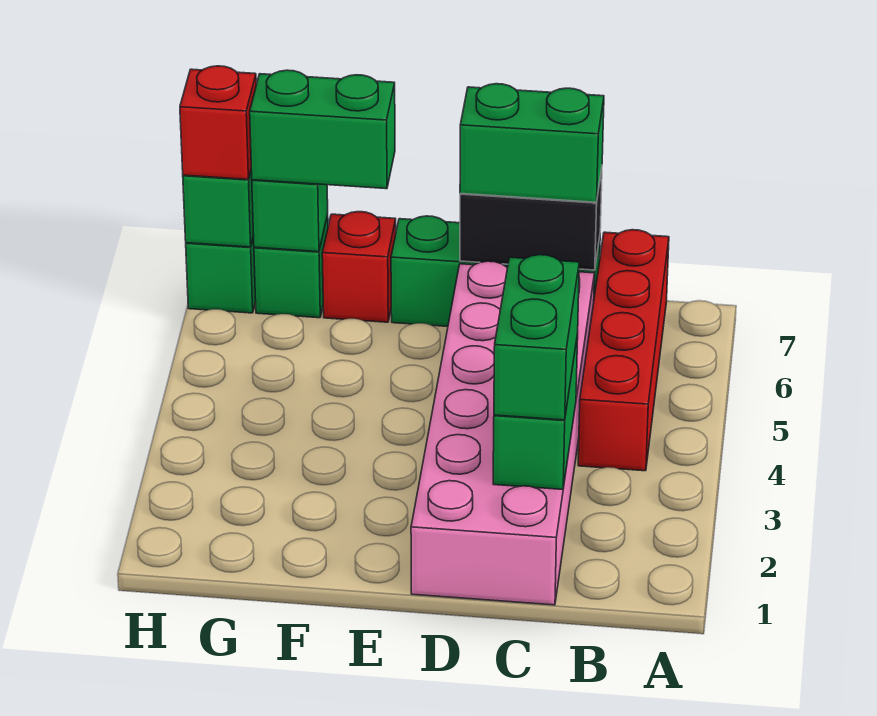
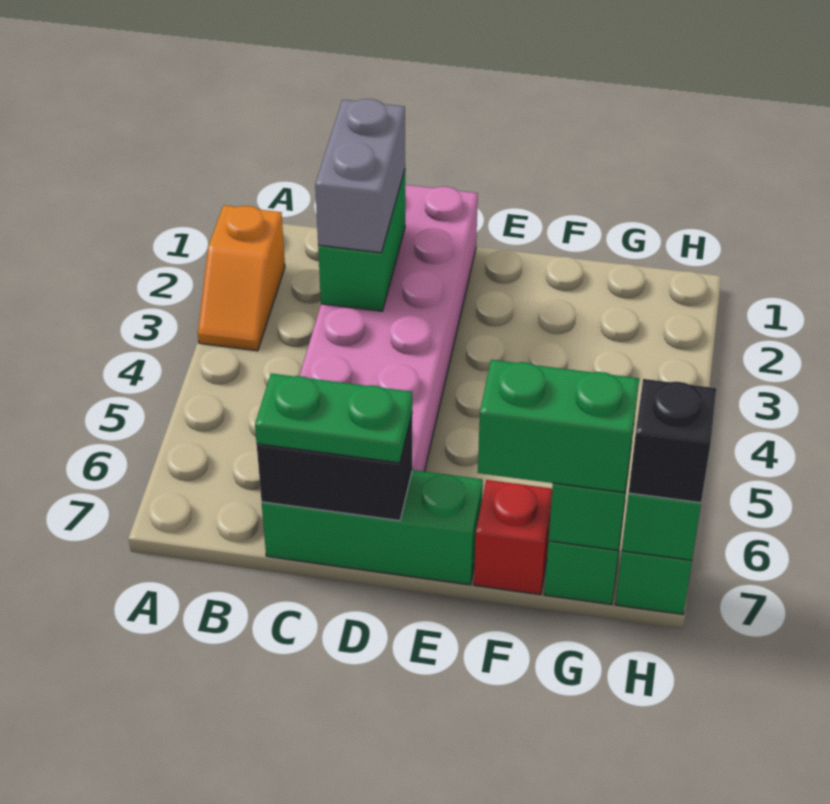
none -> orange slope A2:A3 level 1 top 2
red brick B4:B7 level 1 -> none
green brick C2:C3 level 3 -> grey brick C2:C3 level 3
green brick C7:D7 level 3 -> green plate C7:D7 level 3
red brick H7 level 3 -> black brick H7 level 3

